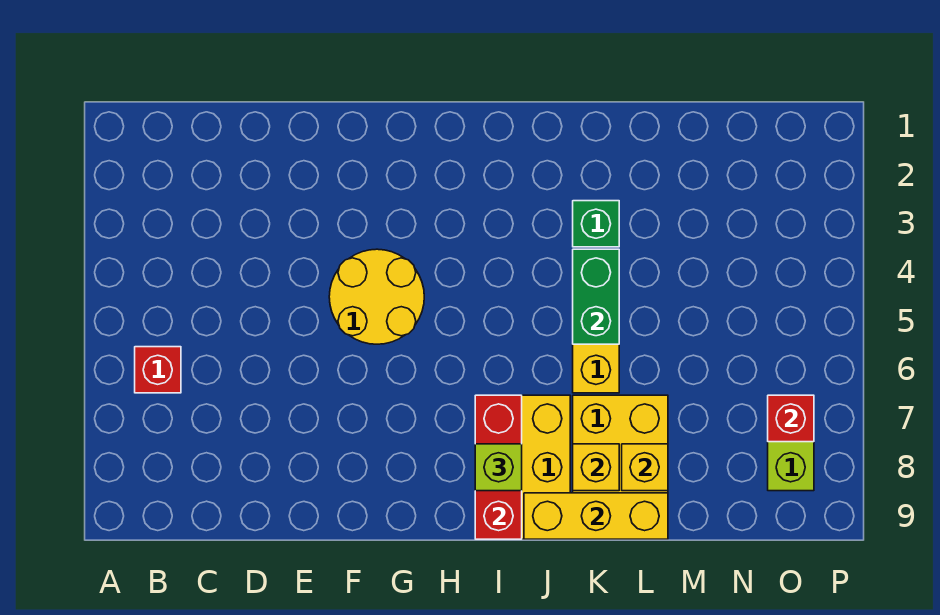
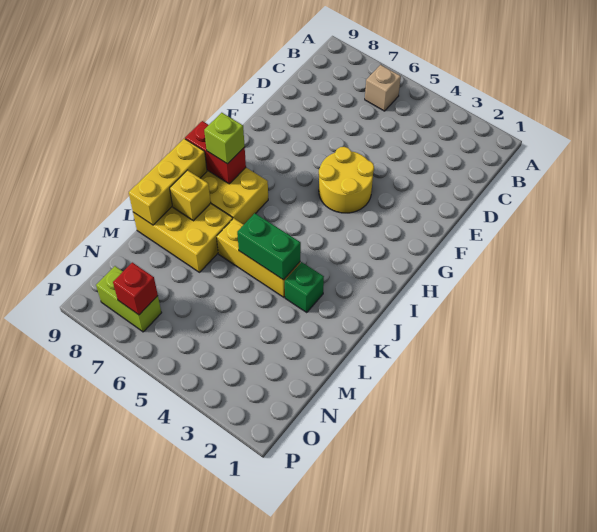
red brick B6 level 1 -> tan brick B6 level 1
red brick I7:I9 level 2 -> red brick I8:I9 level 2
yellow brick L8 level 2 -> none

